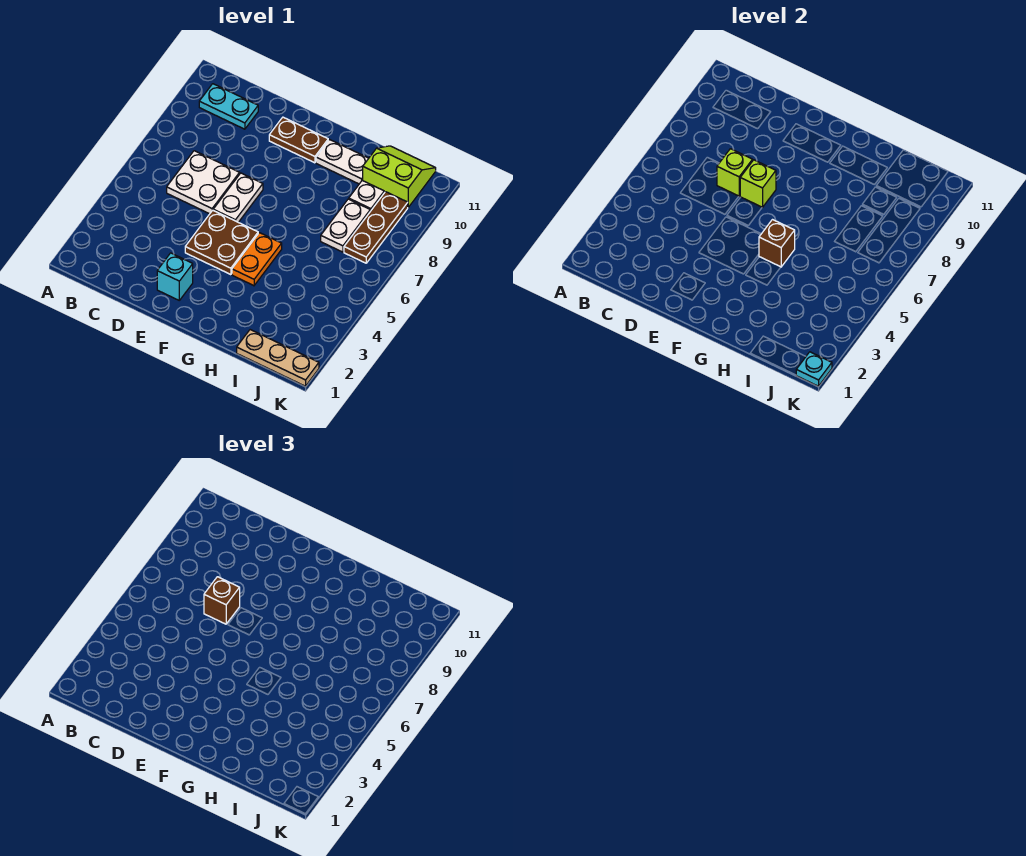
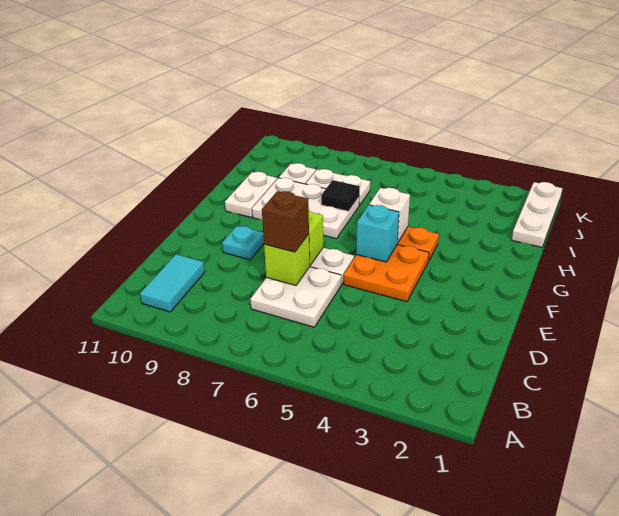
cyan plate B10:C10 level 1 -> cyan tile B10:C10 level 1
cyan brick E2 level 1 -> cyan brick F5 level 2
brown plate E4:F5 level 1 -> orange plate E4:F5 level 1
brown plate E10:F10 level 1 -> none
brown brick G5 level 2 -> white brick G5 level 2
none -> white plate G7:H9 level 1
none -> black tile H7 level 2
tan plate I1:K1 level 1 -> white plate I1:K1 level 1
lime slope I10:J11 level 1 top 10 -> none
brown plate J7:J9 level 1 -> none
cyan plate K1 level 2 -> cyan plate E9 level 1

